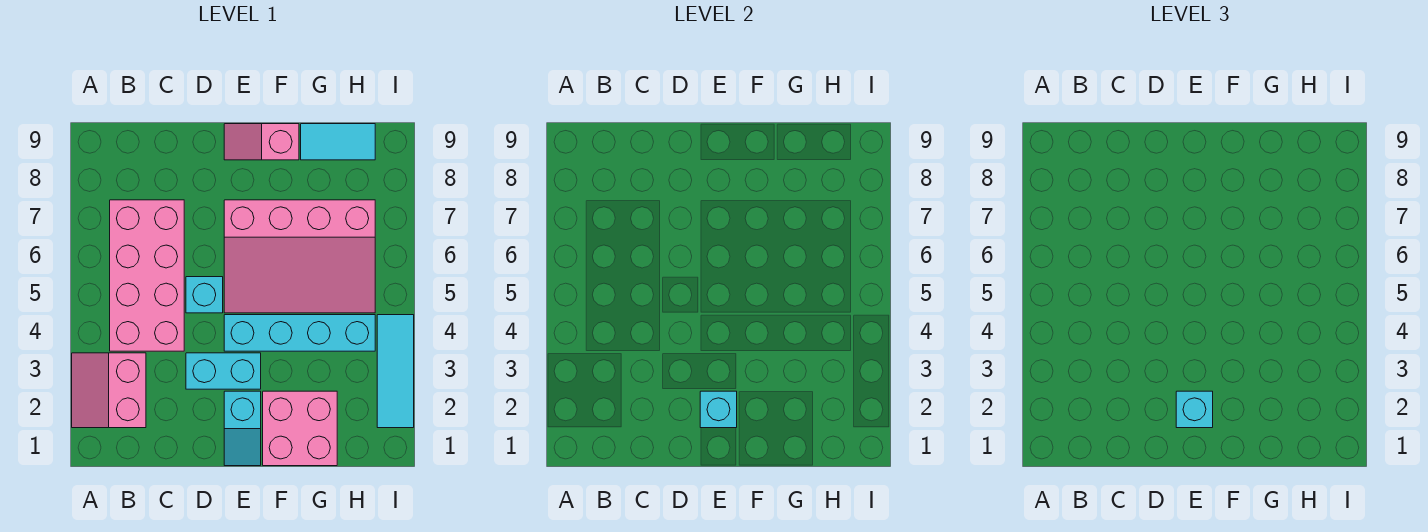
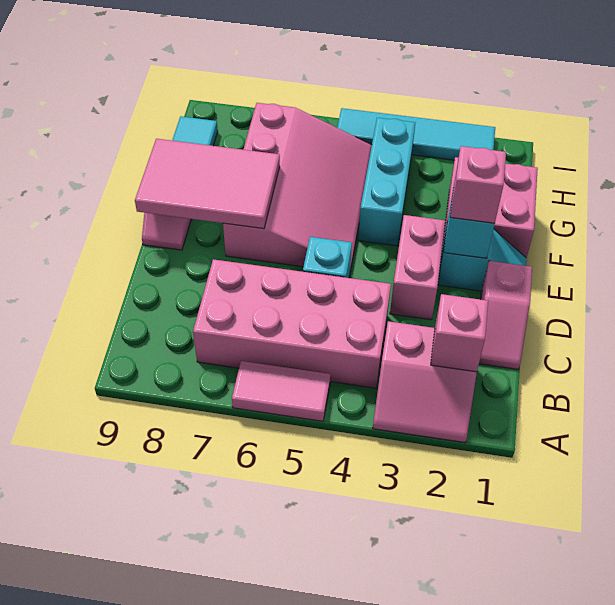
none -> pink tile A5:A6 level 1
none -> pink brick B2 level 2
none -> pink slope C1:D1 level 1 top D
cyan brick D3:E3 level 1 -> pink brick D3:E3 level 1
cyan brick E2 level 3 -> pink brick E2 level 3
cyan brick E4:H4 level 1 -> cyan brick F4:H4 level 1
none -> pink tile E7:F9 level 2
cyan tile I2:I4 level 1 -> cyan tile I2:I5 level 1

